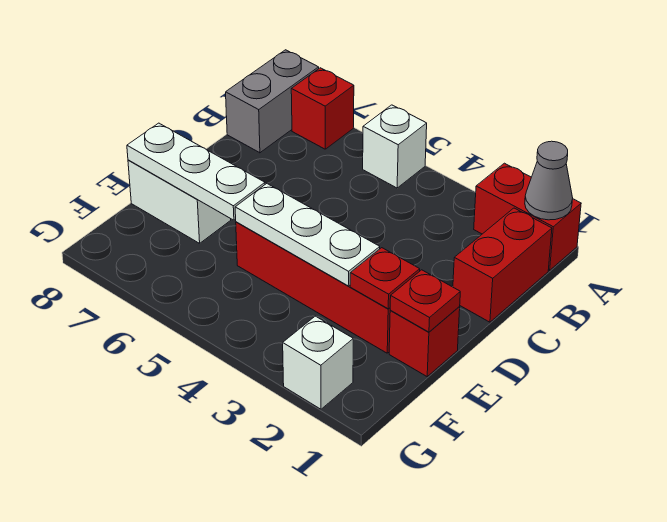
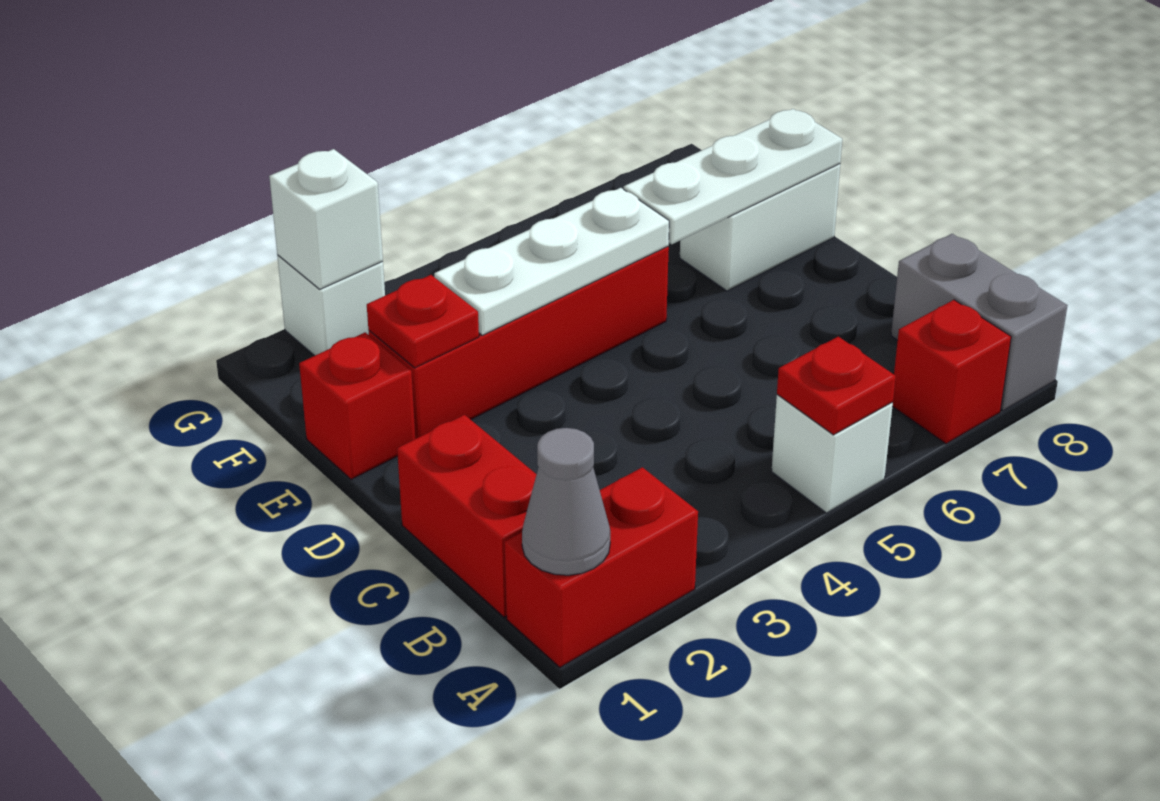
red plate E1 level 2 -> red plate A5 level 2
none -> white brick G2 level 2

